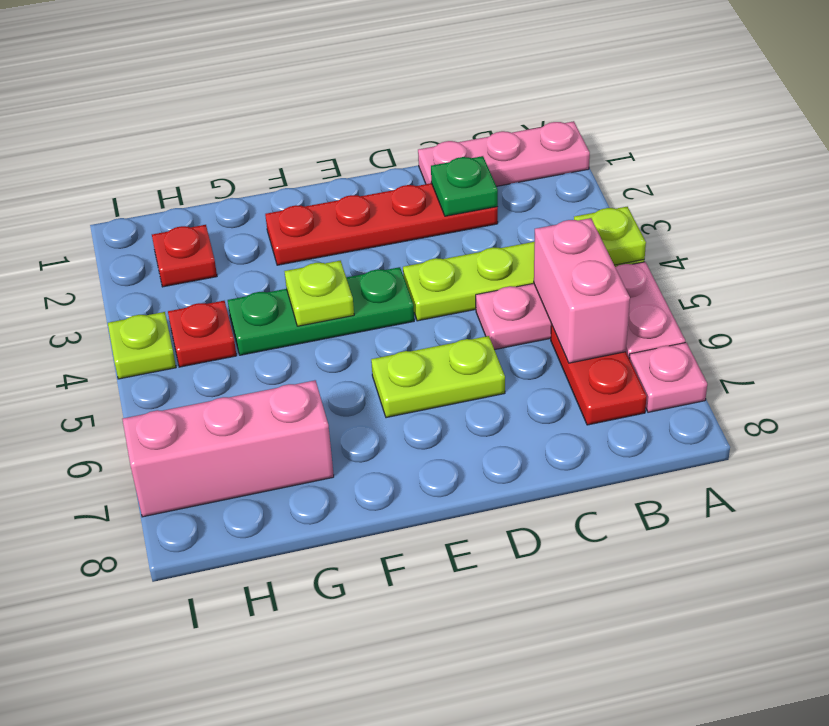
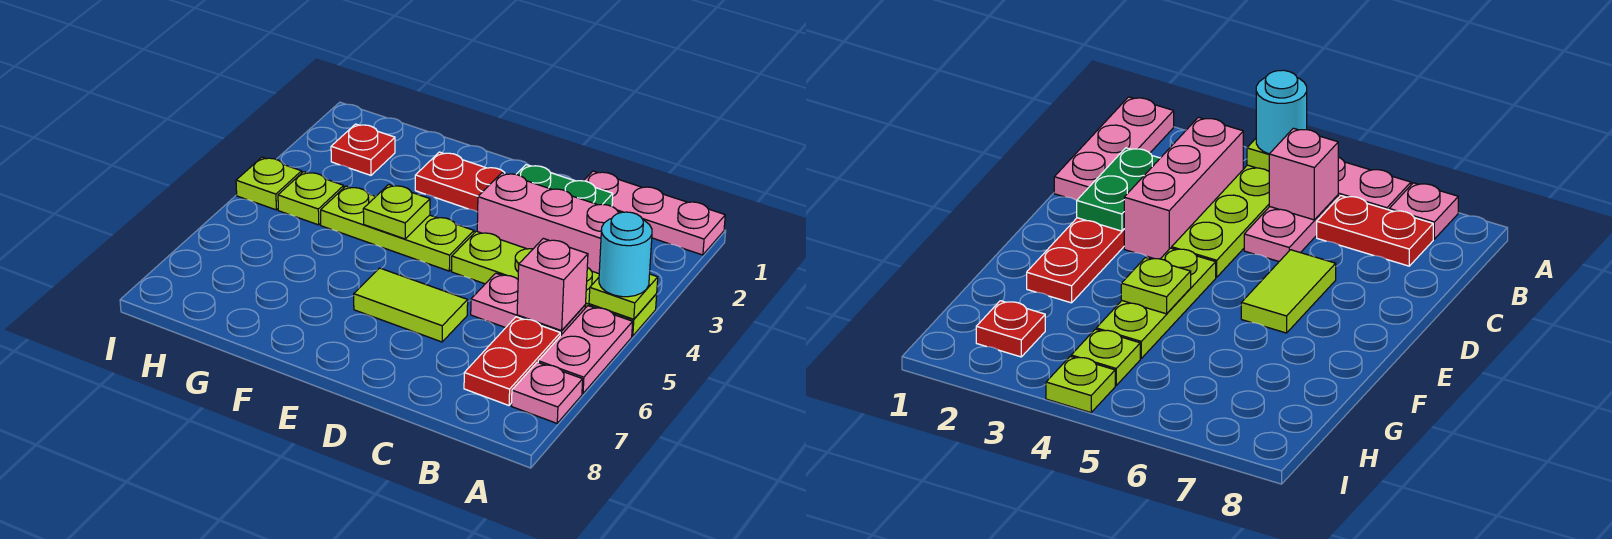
none -> cyan round brick A4 level 3
pink brick B5:B6 level 2 -> pink brick B5 level 2
green plate C2 level 2 -> green plate C2:D2 level 2
lime plate D6:E6 level 1 -> lime tile D6:E6 level 1
green plate E4:G4 level 1 -> lime plate E4:G4 level 1
pink brick G7:I7 level 1 -> pink brick B3:D3 level 1
red plate H4 level 1 -> lime plate H4 level 1

